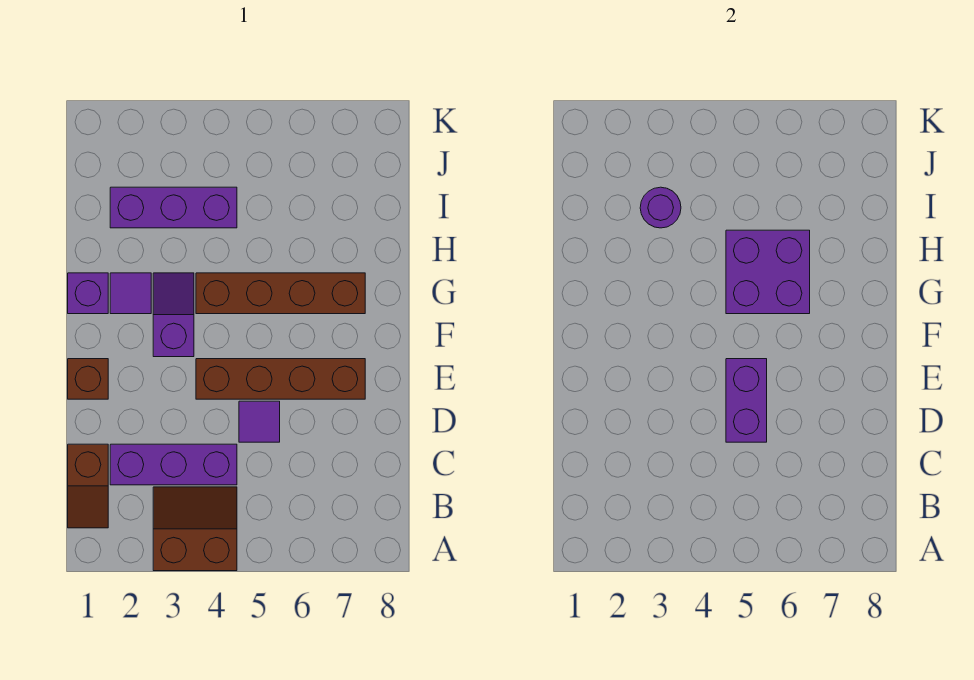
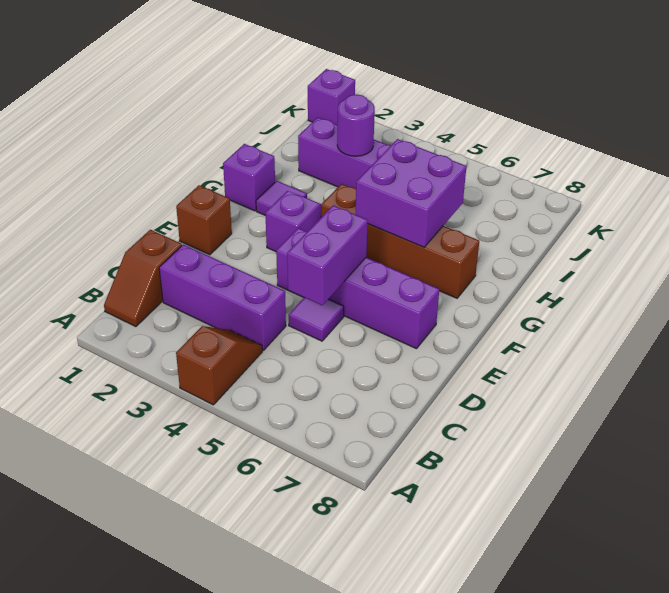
brown slope A3:B4 level 1 top A -> brown slope A4:B4 level 1 top A
brown brick E4:E7 level 1 -> purple brick E4:E7 level 1
none -> purple brick K1 level 1

